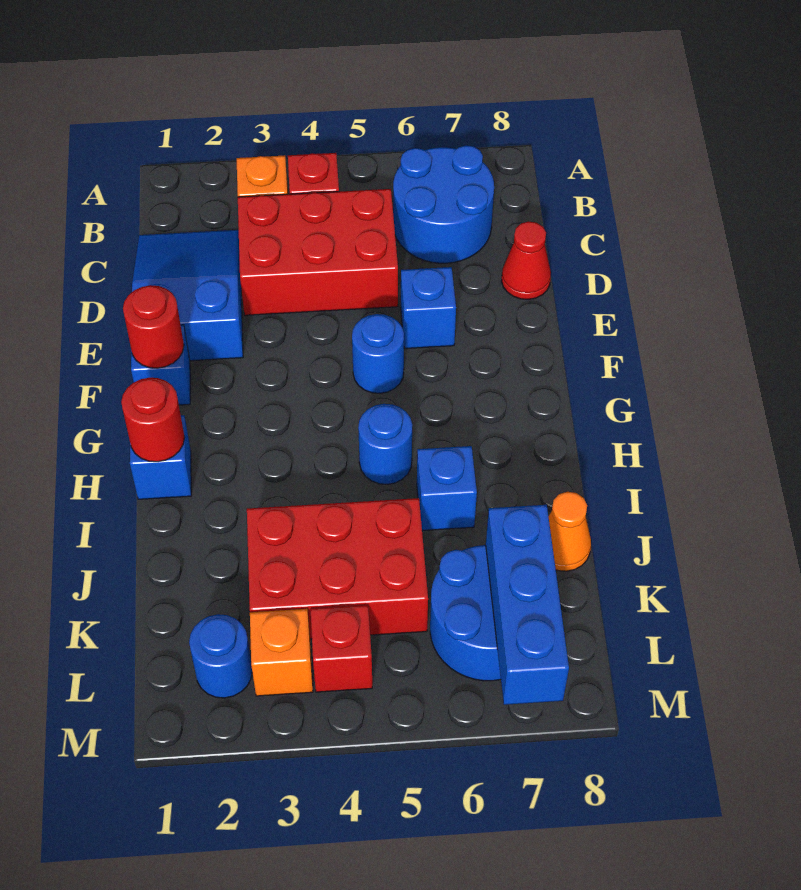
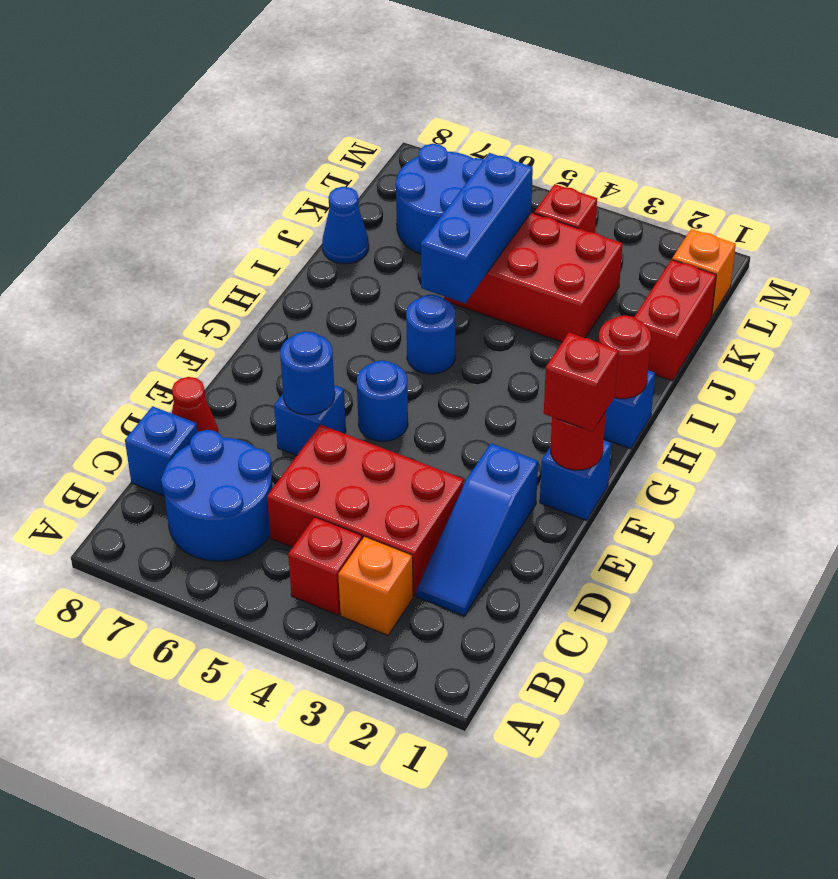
blue slope C1:E2 level 1 top E -> blue slope C2:E2 level 1 top E
none -> red brick F1 level 3
blue brick I6 level 1 -> blue brick C8 level 1
none -> red brick J1:K1 level 1
orange cone J8 level 1 -> blue cone J8 level 1
blue brick K7:M7 level 2 -> blue brick I5:K5 level 2
blue round brick L2 level 1 -> blue round brick E6 level 2
orange brick L3 level 1 -> orange brick L1 level 1

